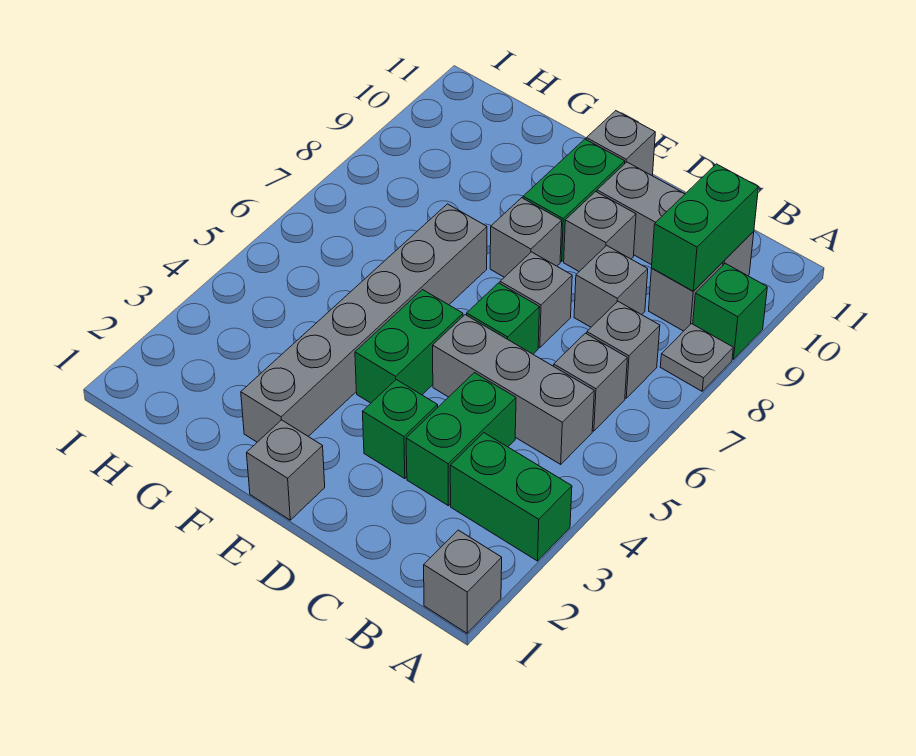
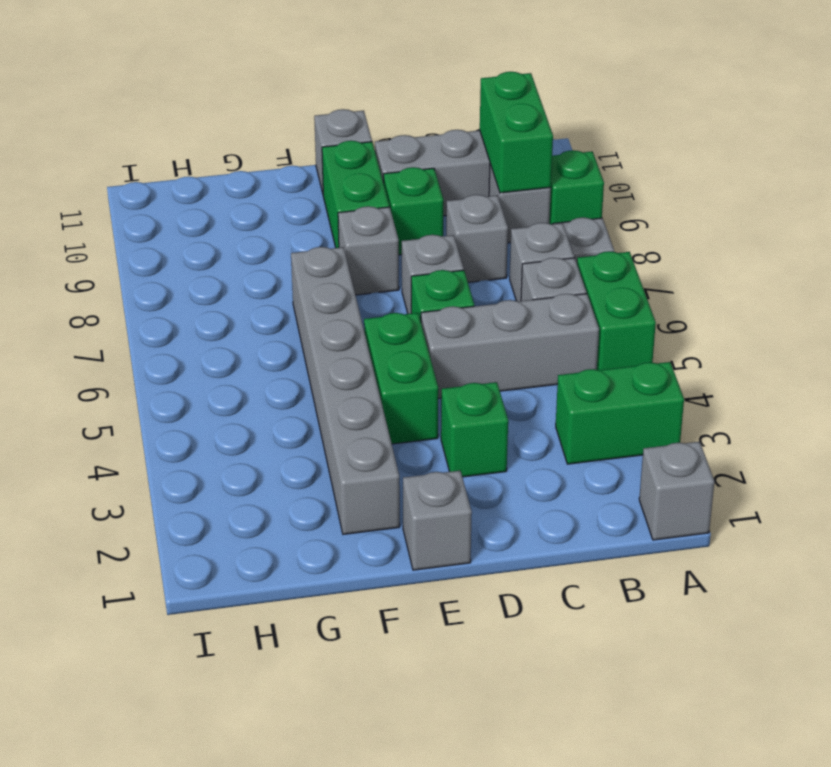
green brick C3:C4 level 1 -> green brick A5:A6 level 1
grey brick D9 level 1 -> green brick D9 level 1

